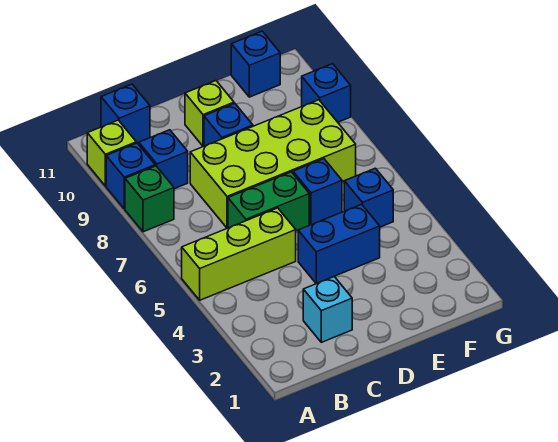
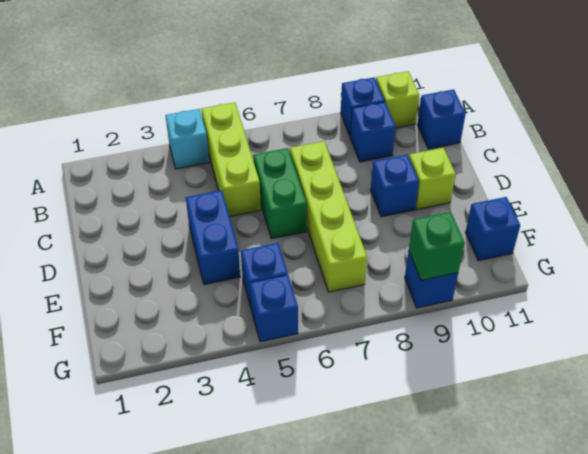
green brick A8 level 1 -> green brick G9 level 2
cyan brick C2 level 1 -> cyan brick A4 level 1
lime brick C7:F8 level 1 -> lime brick C7:F7 level 1
blue brick E6 level 1 -> blue brick G5 level 1

